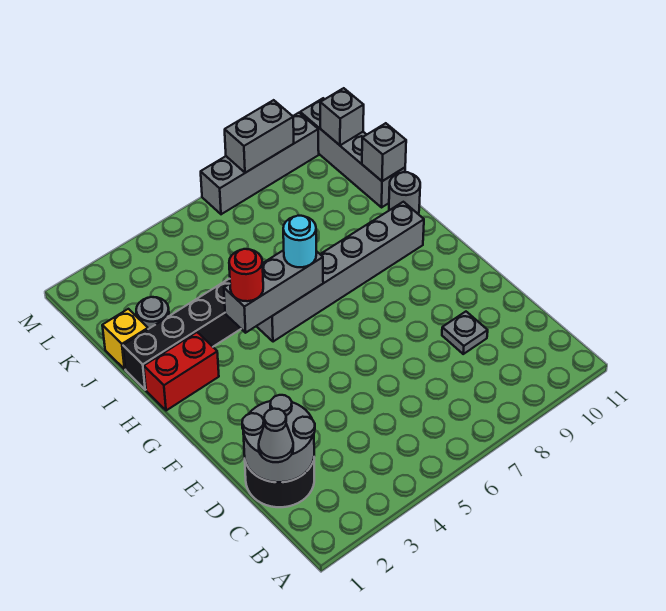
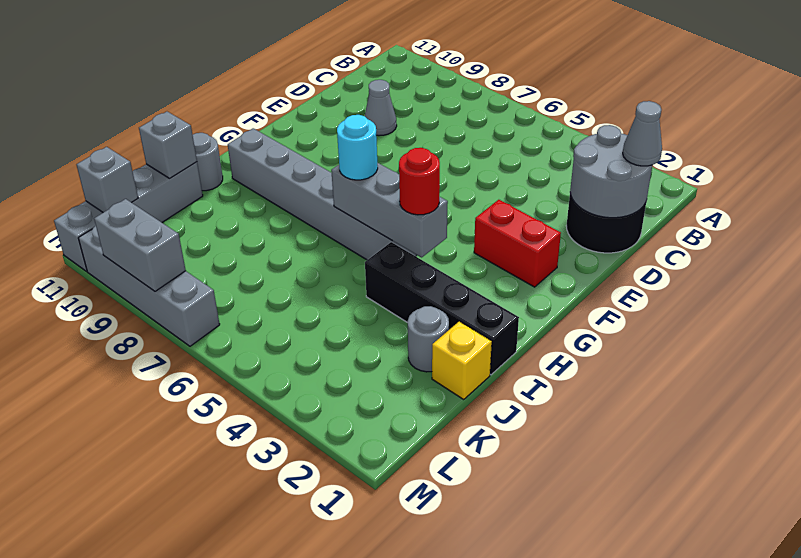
grey plate D9 level 1 -> grey cone D9 level 1
red brick H1:H2 level 1 -> red brick F2:F3 level 1

